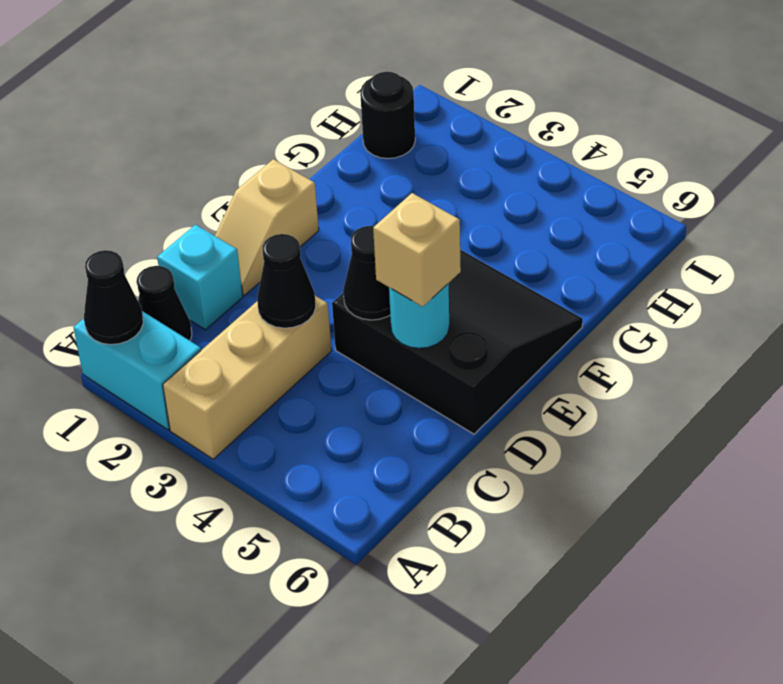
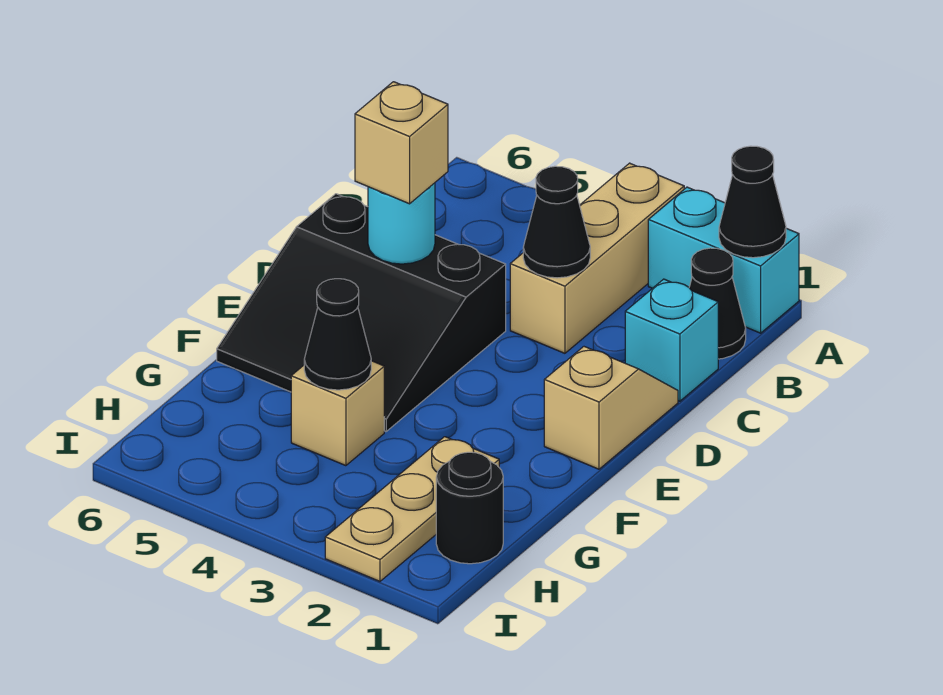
black cone D4 level 2 -> black cone G4 level 2
none -> tan plate G2:I2 level 1
none -> tan brick G4 level 1

